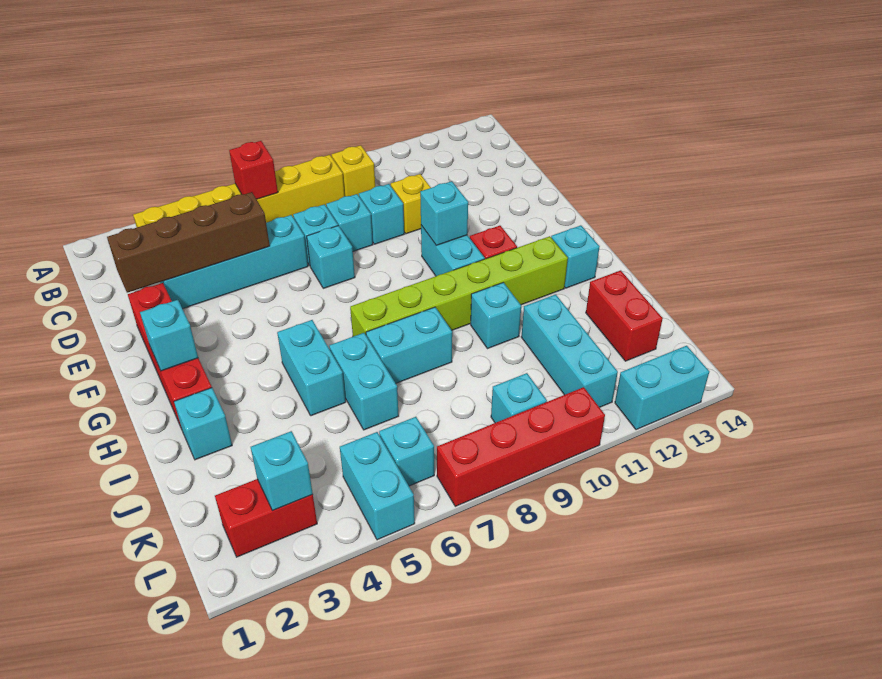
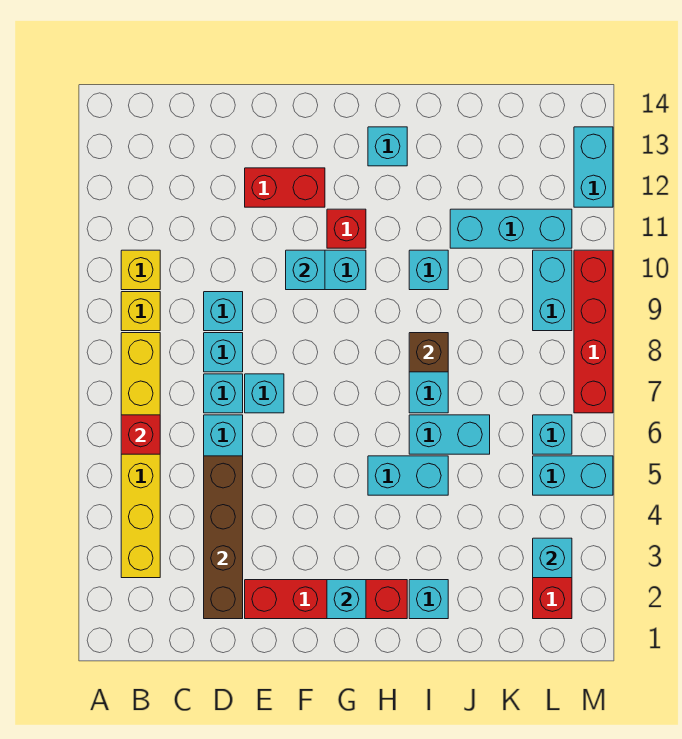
yellow brick D10 level 1 -> yellow brick B10 level 1
lime brick H7:H12 level 1 -> none
none -> brown brick I8 level 2
red brick J13:K13 level 1 -> red brick E12:F12 level 1
cyan brick L9 level 1 -> cyan brick L9:L10 level 1

